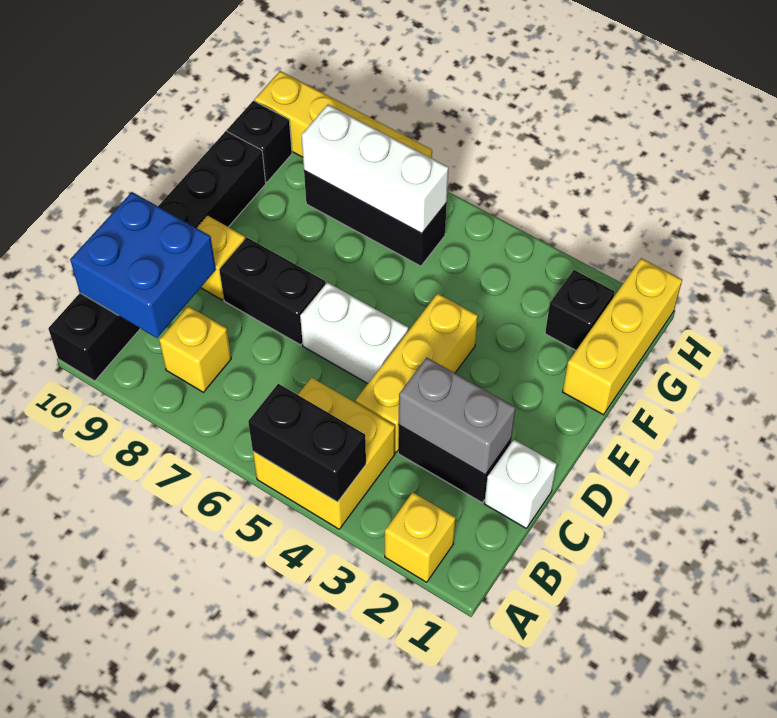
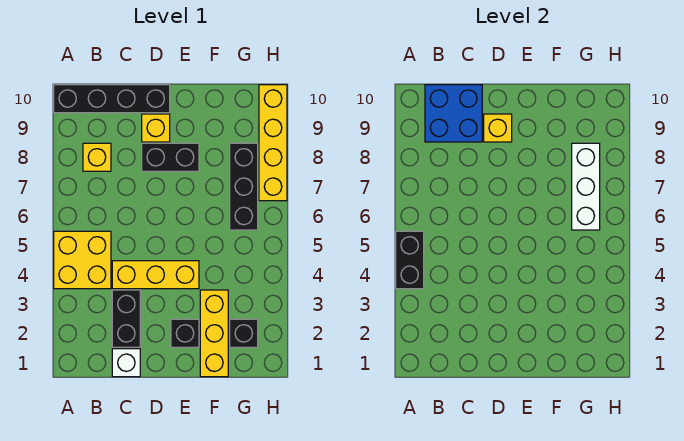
yellow brick A2 level 1 -> yellow brick D9 level 2
black brick A10:F10 level 1 -> black brick A10:D10 level 1
grey brick C2:C3 level 2 -> none
white brick D5:D6 level 1 -> none
black brick D7:D8 level 1 -> black brick D8:E8 level 1
yellow brick F1:H1 level 1 -> yellow brick F1:F3 level 1
black brick G10 level 1 -> black brick E2 level 1

